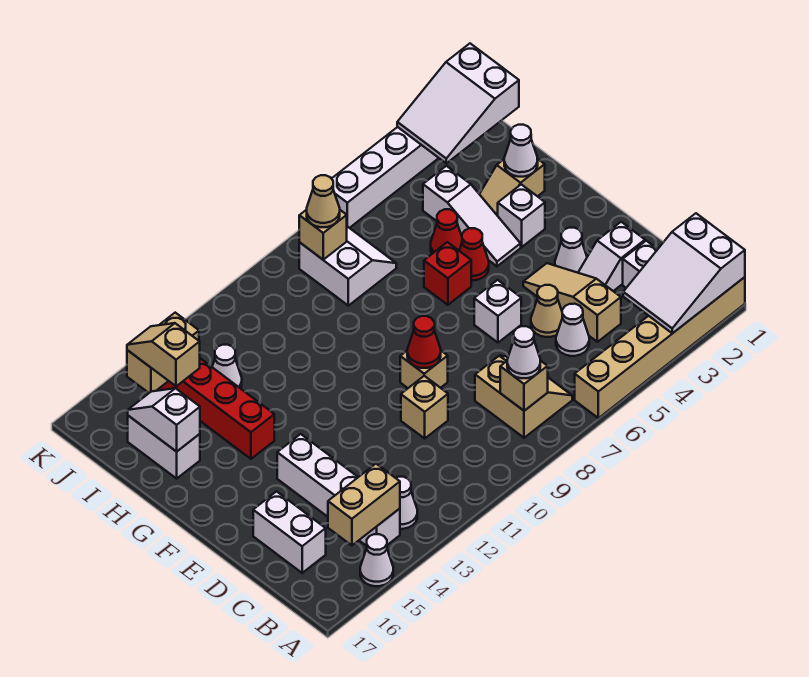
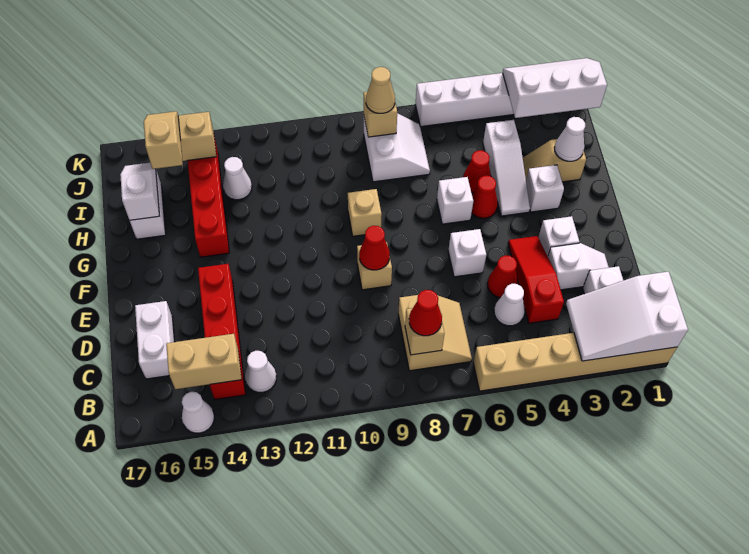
white cone B8 level 3 -> red cone B8 level 3
white brick B14:E14 level 1 -> red brick B14:E14 level 1
tan slope C4:E4 level 1 top C -> red slope C4:E4 level 1 top C
white slope D2:D3 level 1 top 2 -> white slope D2:D3 level 1 top 3
tan cone D5 level 1 -> red cone D5 level 1
tan brick D10 level 1 -> tan brick G9 level 1
white cone E3 level 1 -> white brick E3 level 1
red brick G6 level 1 -> white brick G6 level 1
white slope J1:K3 level 2 top 1 -> white slope J1:K3 level 2 top J

